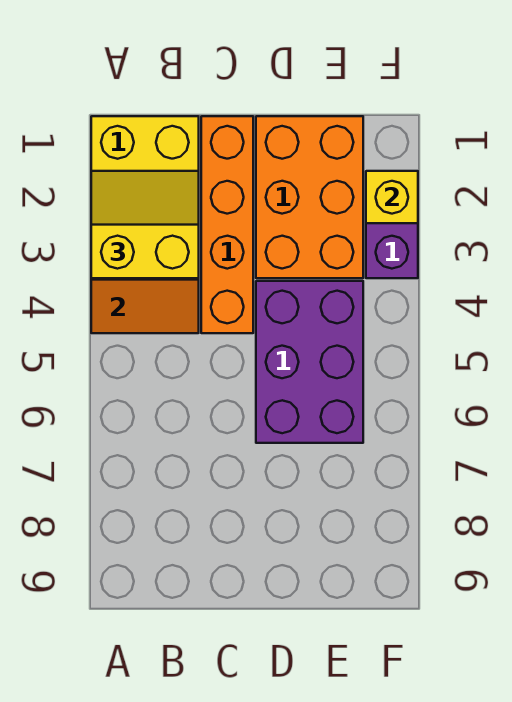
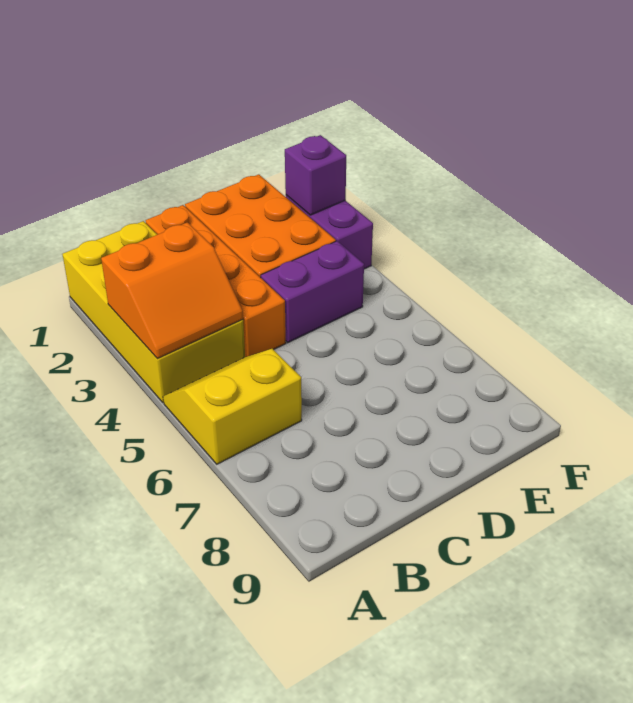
yellow slope A2:B3 level 3 top 3 -> yellow slope A5:B6 level 1 top 6
purple brick D4:E6 level 1 -> purple brick D4:E4 level 1
yellow brick F2 level 2 -> purple brick F2 level 2

